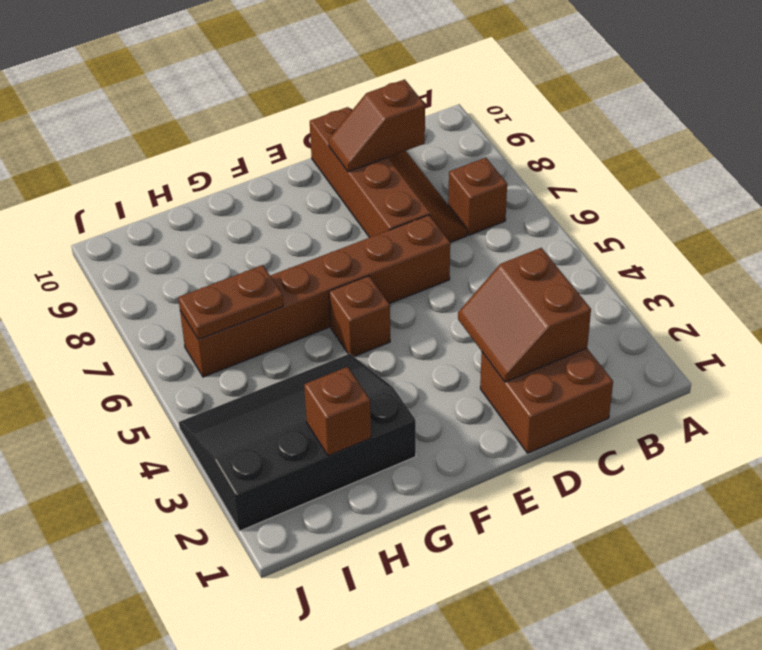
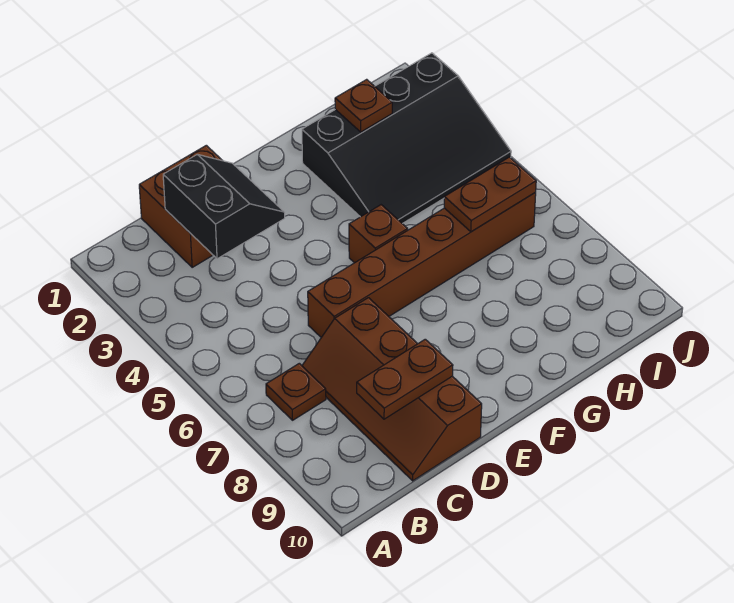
brown brick B7 level 1 -> brown plate B7 level 1
brown slope C2:D3 level 2 top C -> black slope C2:D3 level 2 top C
brown slope C9:D9 level 2 top C -> brown plate C9:D9 level 2
brown brick H2 level 2 -> brown plate H2 level 2

